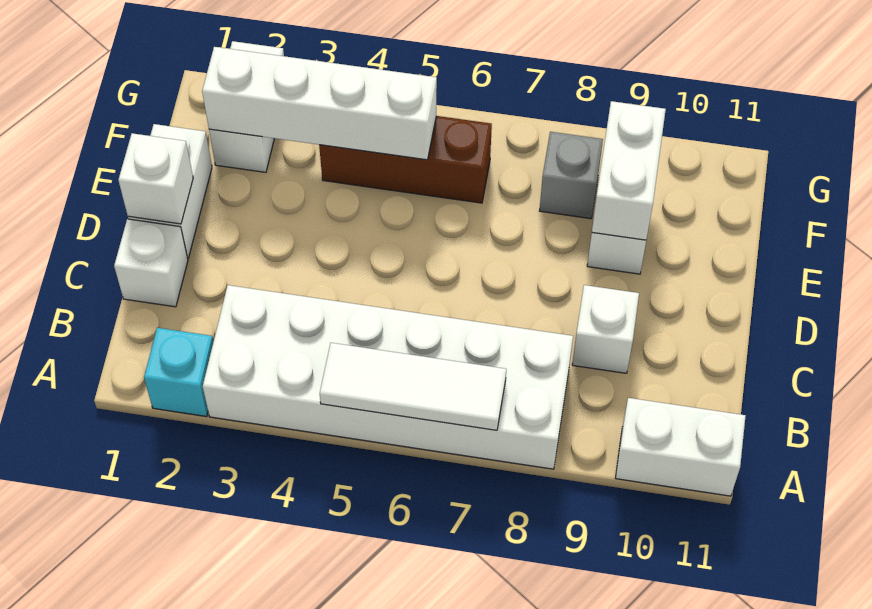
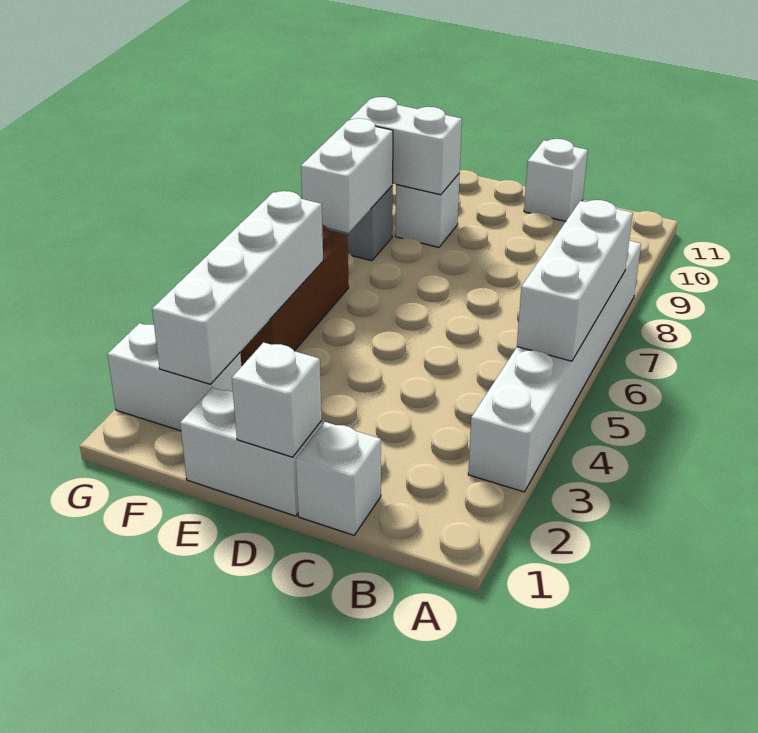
cyan brick A2 level 1 -> none
white brick A3:B8 level 1 -> white brick A3:A8 level 1
white tile A5:A7 level 2 -> white brick A5:A7 level 2
white brick A10:A11 level 1 -> white brick F7:F8 level 2
white brick C9 level 1 -> white brick C11 level 1

